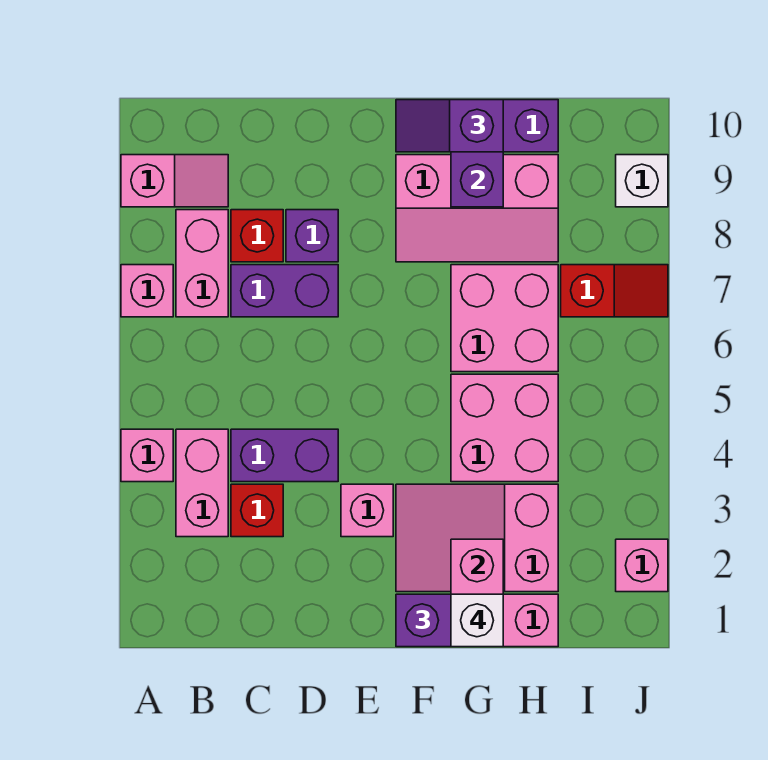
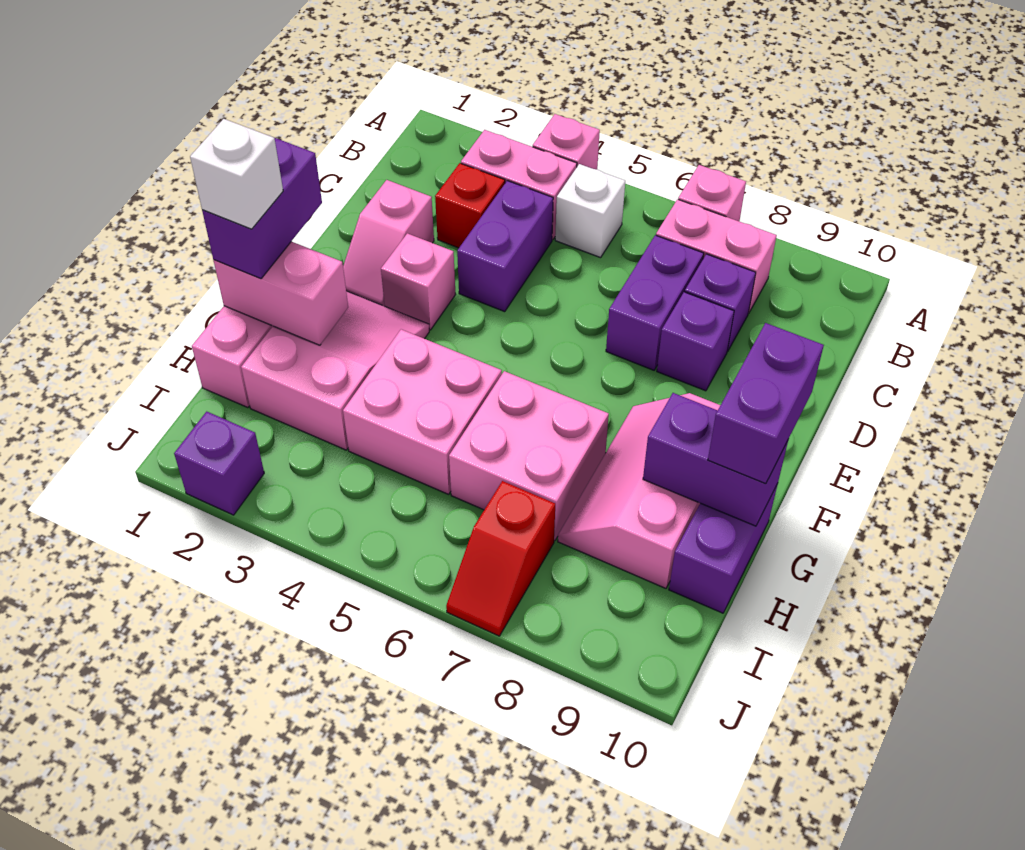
pink slope A9:B9 level 1 top A -> pink slope D2:E2 level 1 top D
red brick C8 level 1 -> purple brick C8 level 1
purple slope F10:G10 level 3 top G -> purple brick F10:G10 level 3
pink brick J2 level 1 -> purple brick J2 level 1
white brick J9 level 1 -> white brick B5 level 1

